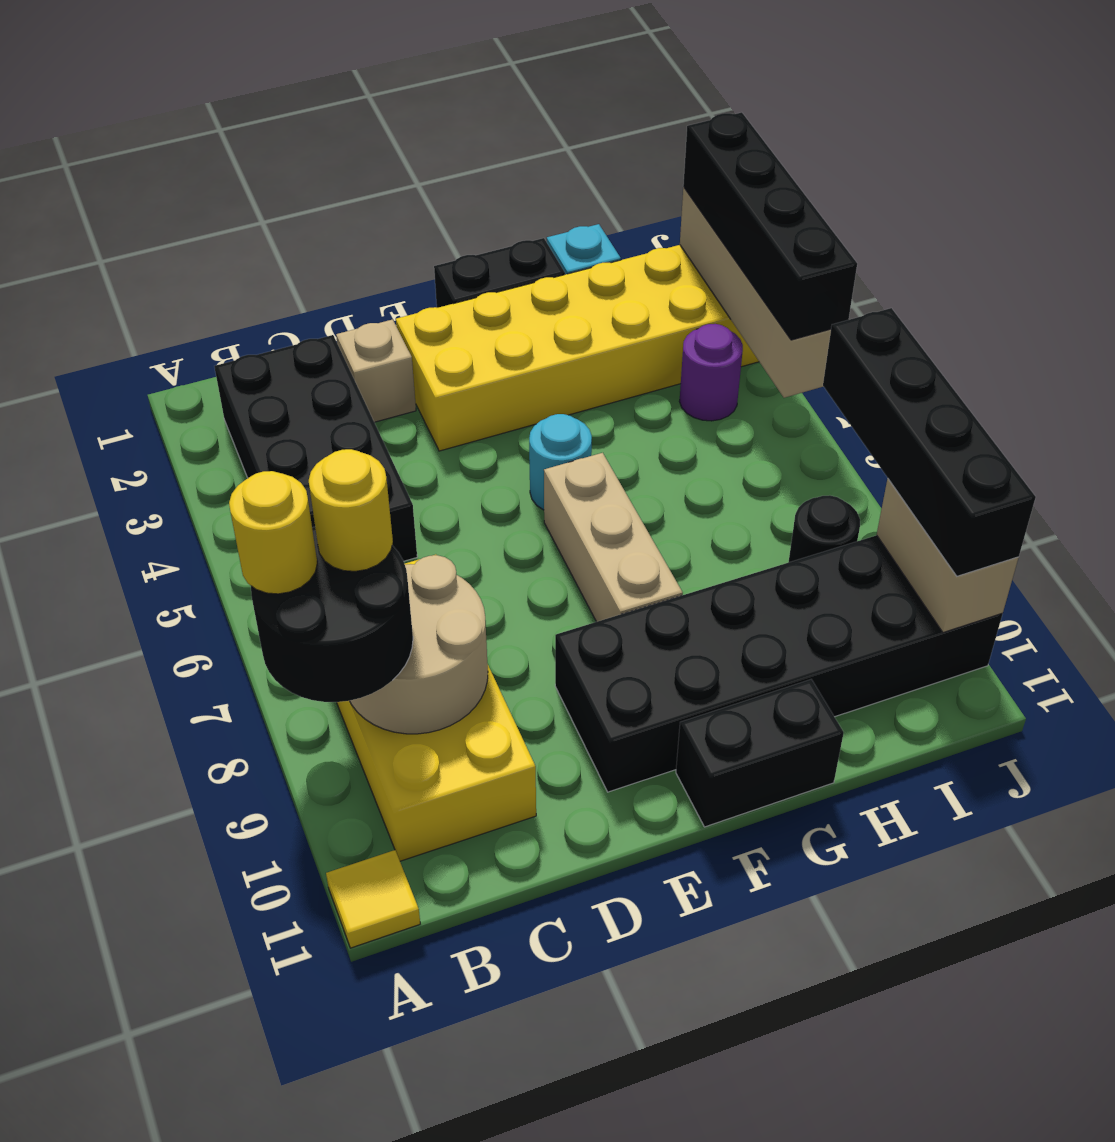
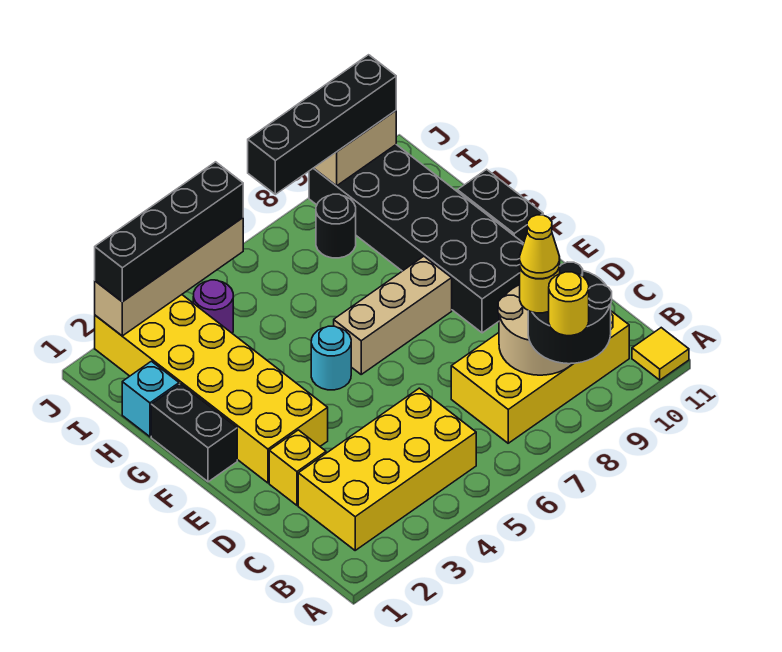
black brick B2:C5 level 1 -> yellow brick B2:C5 level 1
none -> yellow cone B8 level 5
tan brick D2 level 1 -> yellow brick D2 level 1

